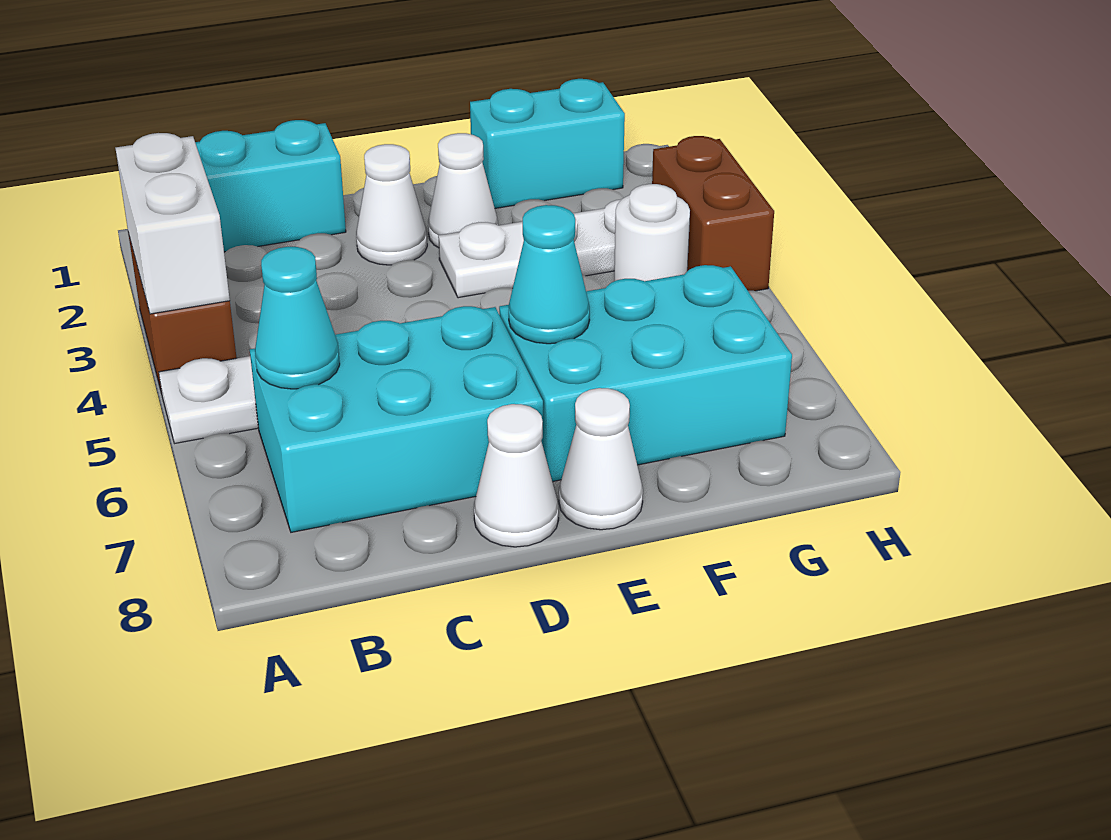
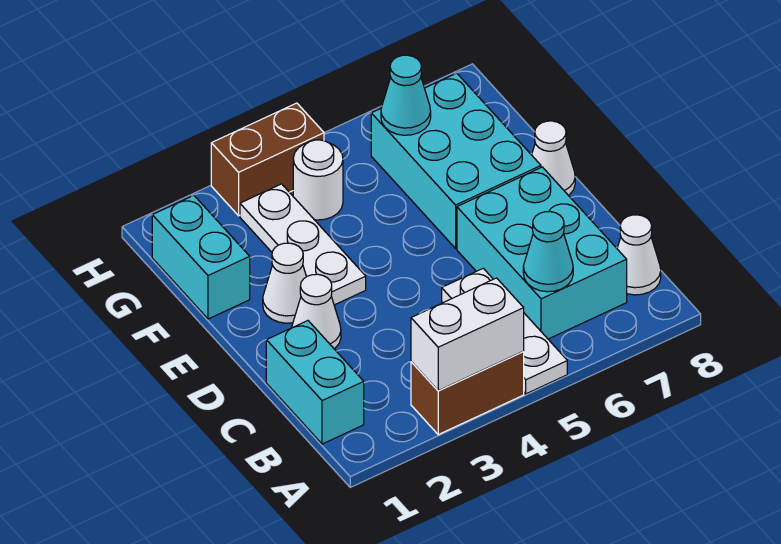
white cone D8 level 1 -> white cone B8 level 1
cyan cone E6 level 2 -> cyan cone G6 level 2

